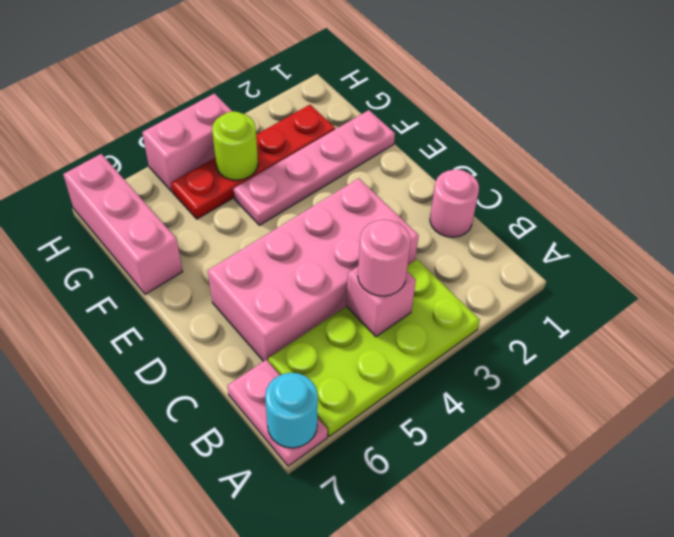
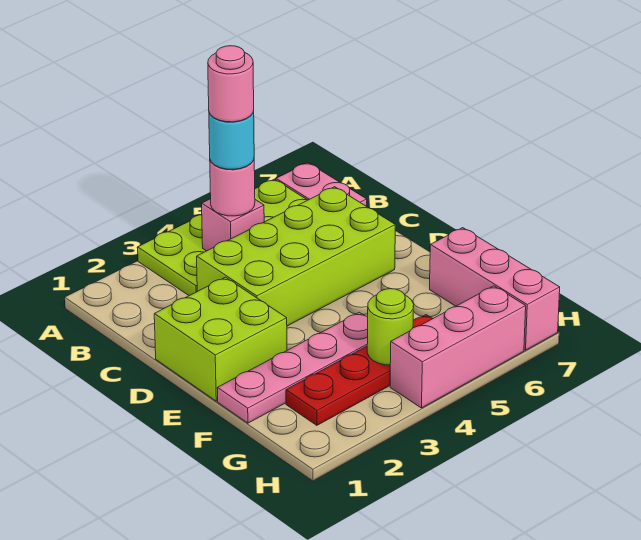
cyan round brick A7 level 2 -> cyan round brick B4 level 4
pink round brick C1 level 1 -> pink round brick B4 level 5
pink brick C3:D6 level 1 -> lime brick C3:D6 level 1
none -> lime brick D1:E2 level 1
pink brick H4:H5 level 1 -> pink brick H4:H6 level 1

